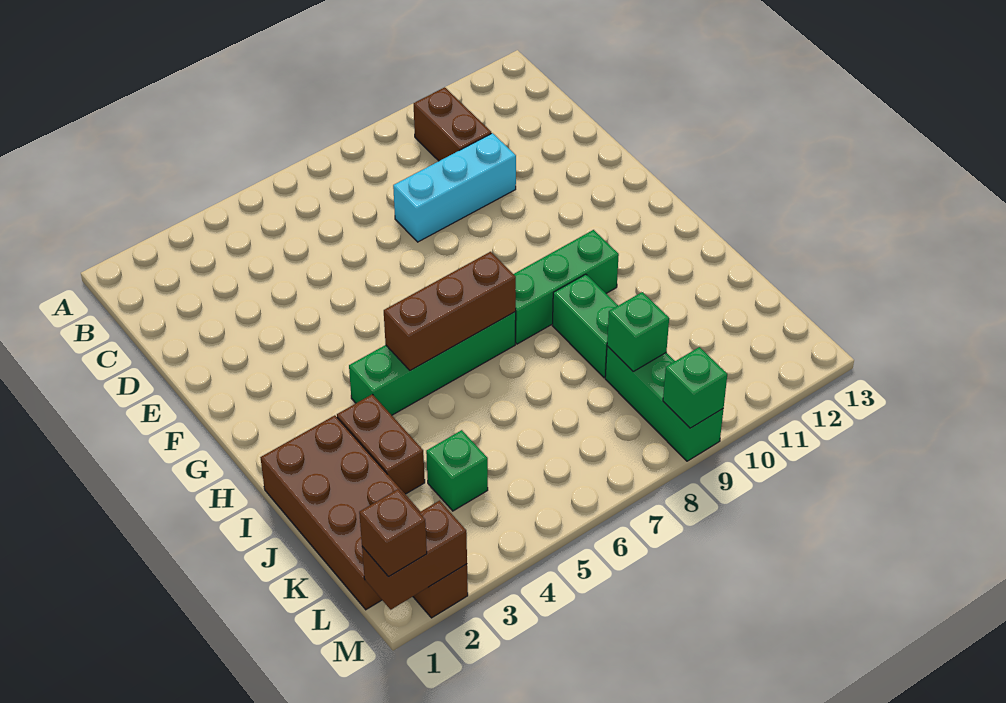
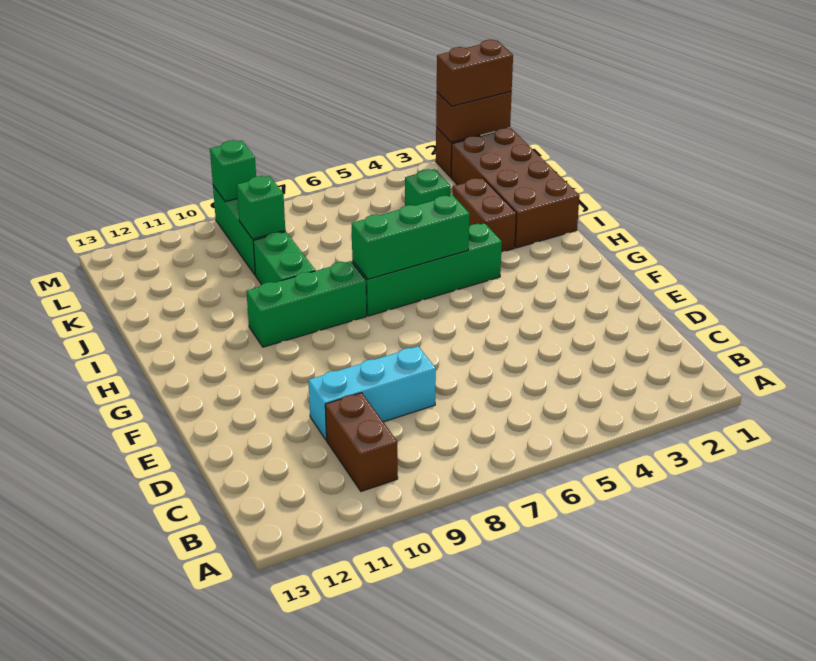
brown brick H5:H7 level 2 -> green brick H5:H7 level 2
brown brick M1 level 3 -> brown brick M1:M2 level 3

